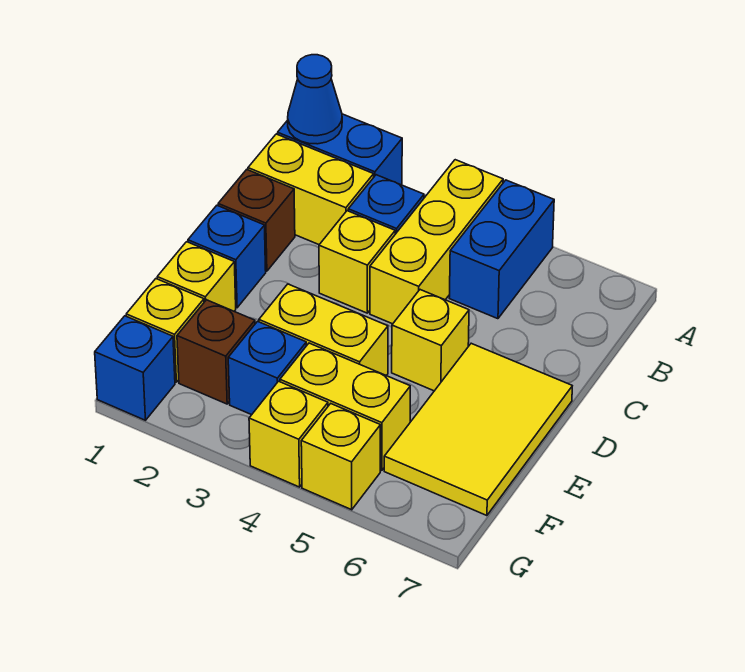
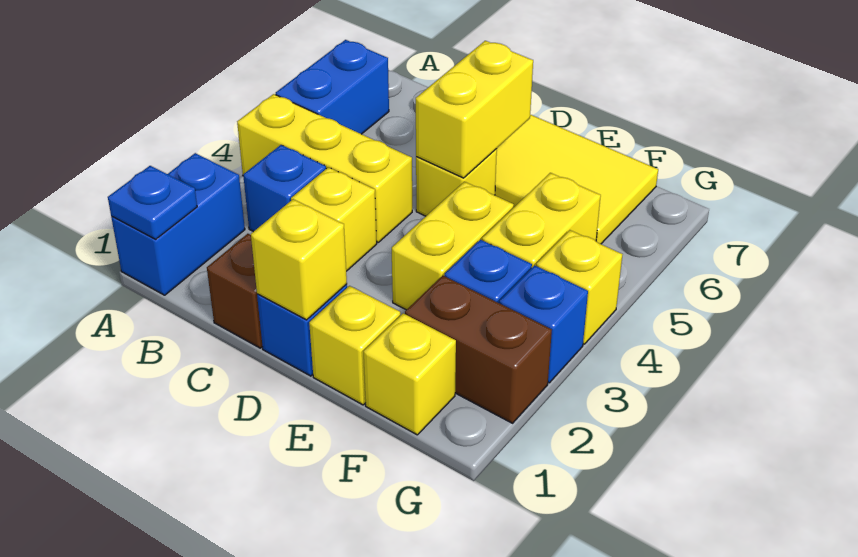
blue cone A1 level 2 -> blue plate A1 level 2
blue brick A5:B5 level 1 -> blue brick A5:A6 level 1
yellow brick B1:B2 level 1 -> yellow brick D5:D6 level 2
brown brick F2 level 1 -> brown brick F2:G2 level 1
blue brick G1 level 1 -> blue brick G3 level 1
yellow brick G5 level 1 -> yellow brick D1 level 2

